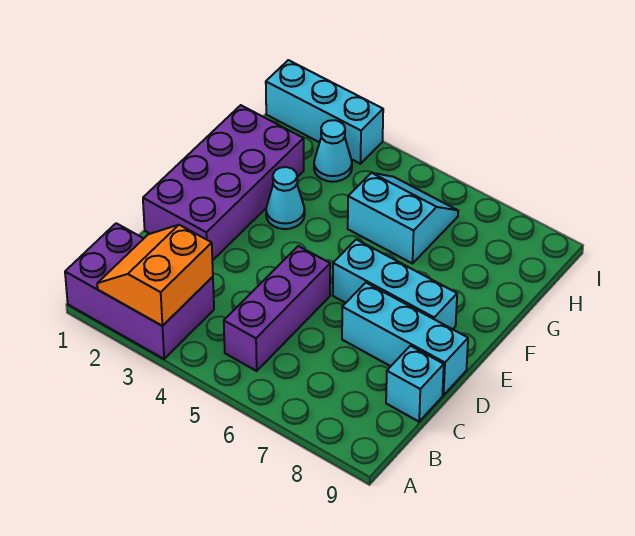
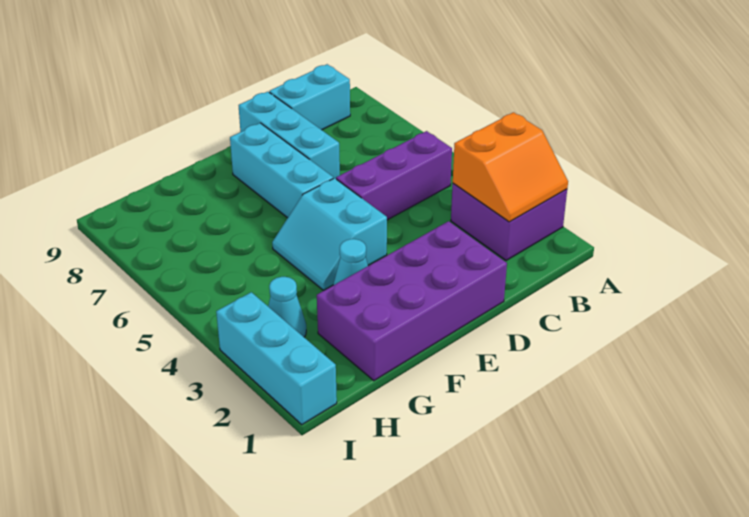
purple brick A1:B3 level 1 -> purple brick A2:B3 level 1
cyan brick C9 level 1 -> cyan brick B9:C9 level 1
cyan slope G5:H6 level 1 top G -> cyan slope E4:F5 level 1 top E

